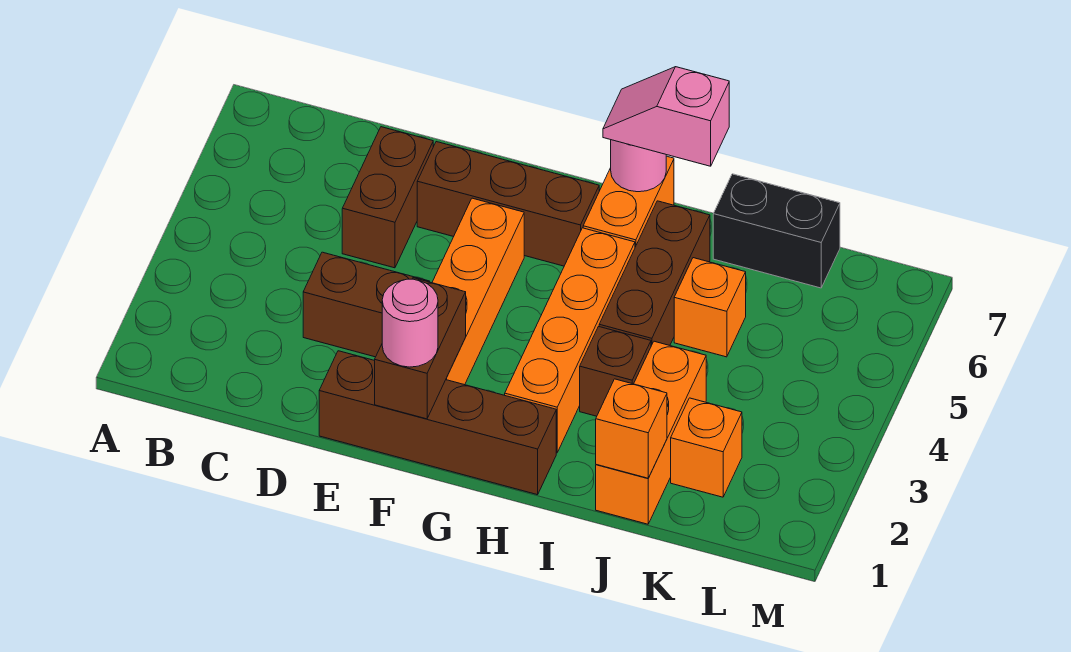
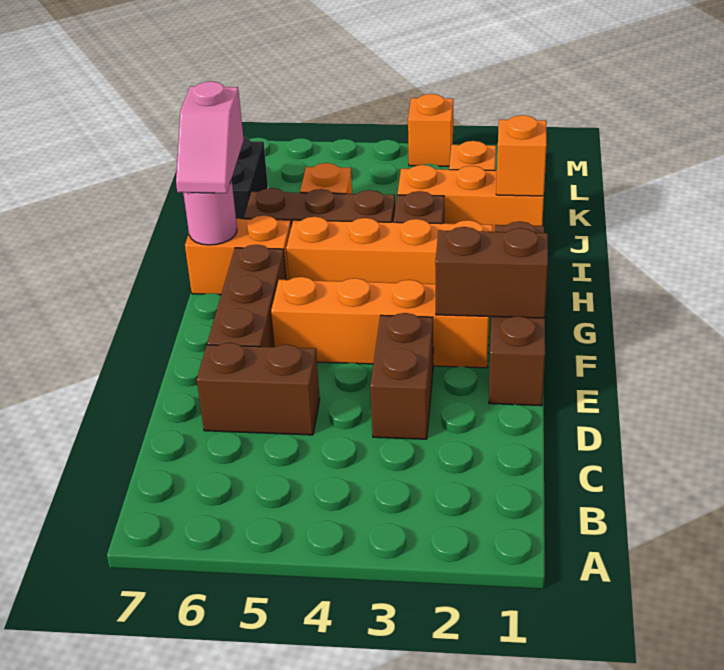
pink round brick F1 level 3 -> none
none -> orange brick M3 level 1

